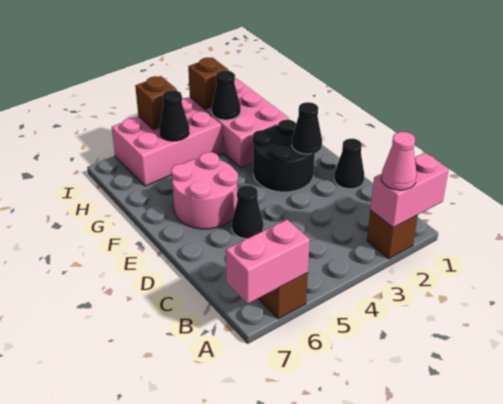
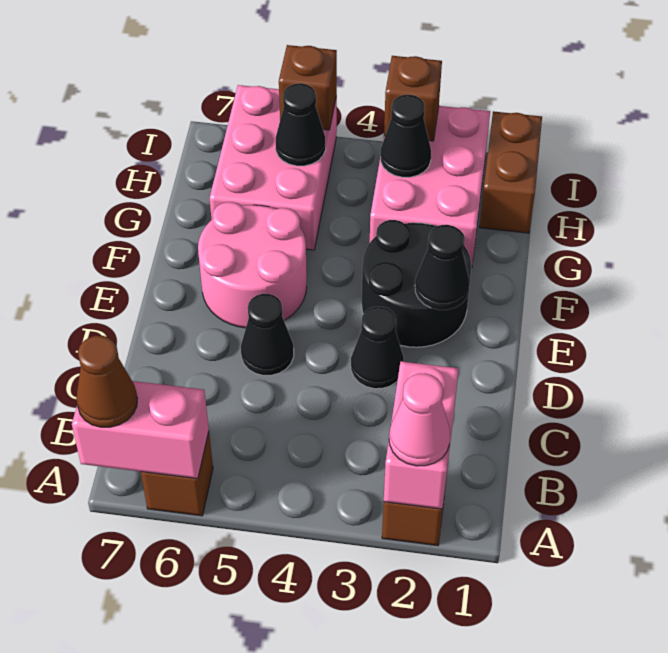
pink brick A1:A2 level 2 -> pink brick A2:B2 level 2
none -> brown cone A7 level 3
black cone D1 level 1 -> black cone D3 level 1
none -> brown brick H1:I1 level 1
pink brick H4:I6 level 1 -> pink brick G5:I6 level 1

